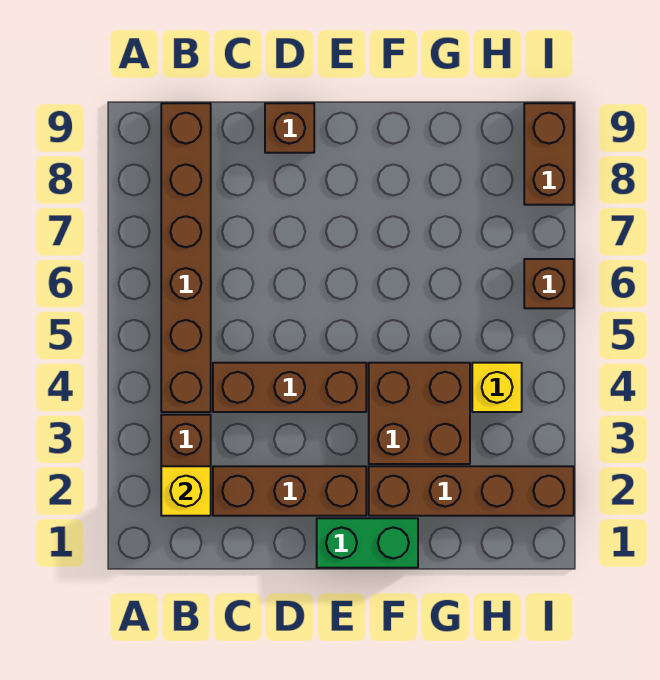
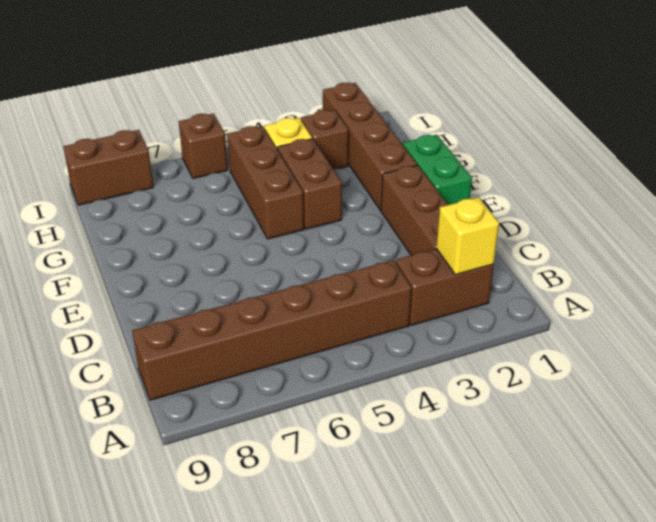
brown brick C4:E4 level 1 -> brown brick F5:H5 level 1
brown brick D9 level 1 -> brown brick H3 level 1
brown brick F3:G4 level 1 -> brown brick F4:G4 level 1

